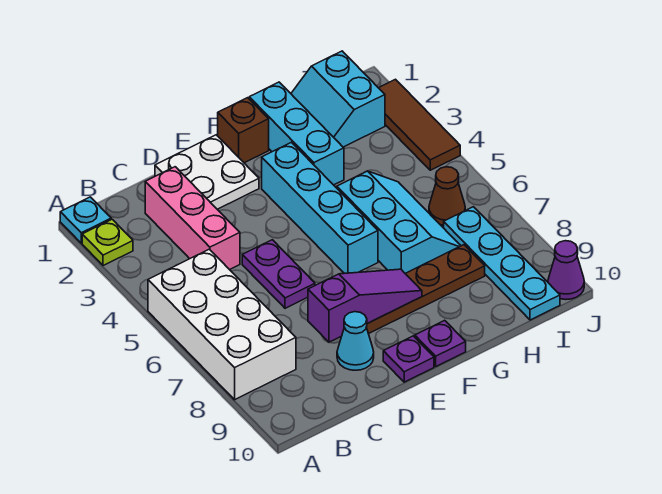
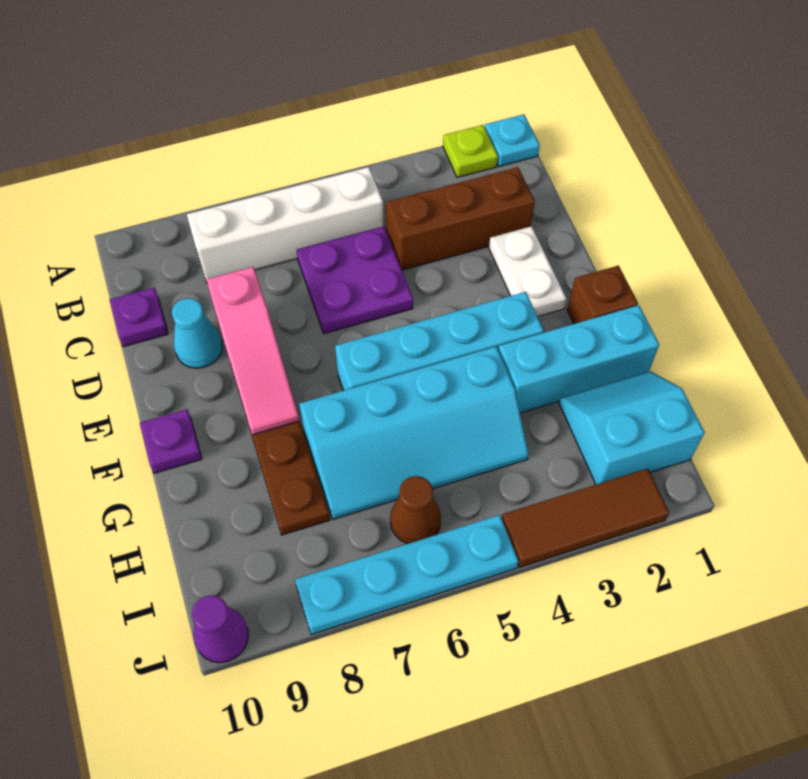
white brick A5:B8 level 1 -> white brick B5:B8 level 1
pink brick C2:C4 level 1 -> brown brick C2:C4 level 1
white plate D1:E2 level 1 -> white plate D2:E2 level 1
purple plate D5:D6 level 1 -> purple plate C5:D6 level 1
purple slope D8:F8 level 2 top D -> pink slope D8:F8 level 2 top D
purple plate E10 level 1 -> purple plate C10 level 1
cyan slope G5:H7 level 1 top G -> cyan slope G4:H7 level 1 top G
cyan plate I7:I10 level 1 -> cyan plate J5:J8 level 1

